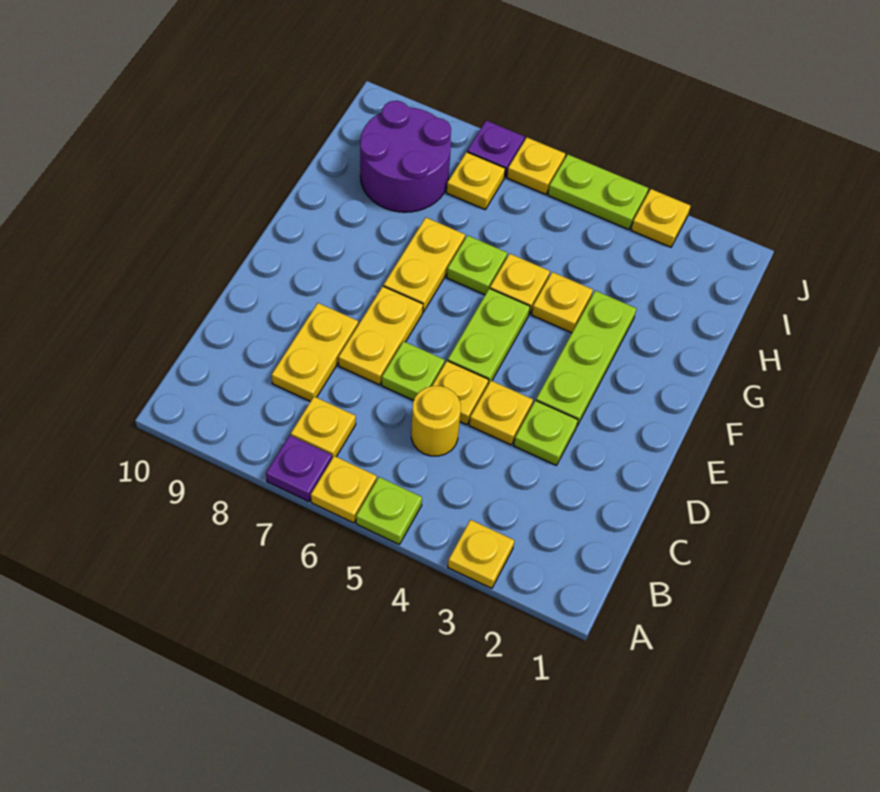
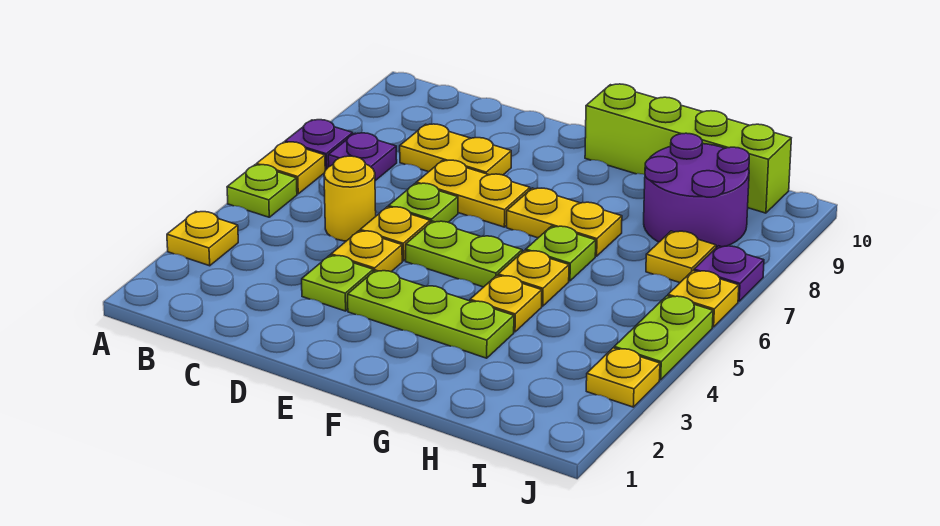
yellow plate B7 level 1 -> purple plate B7 level 1
none -> lime brick F10:I10 level 1

